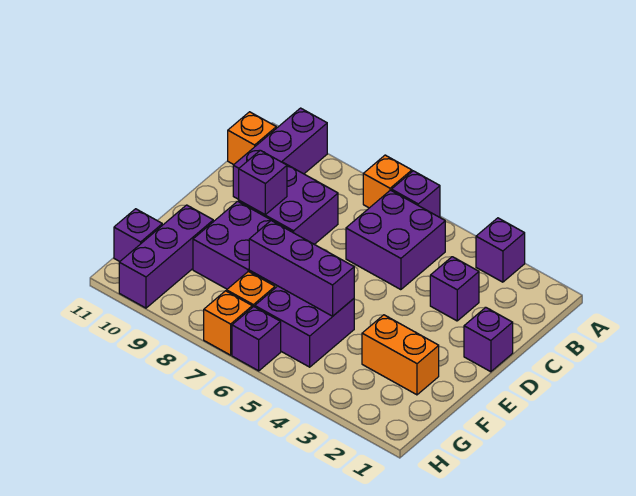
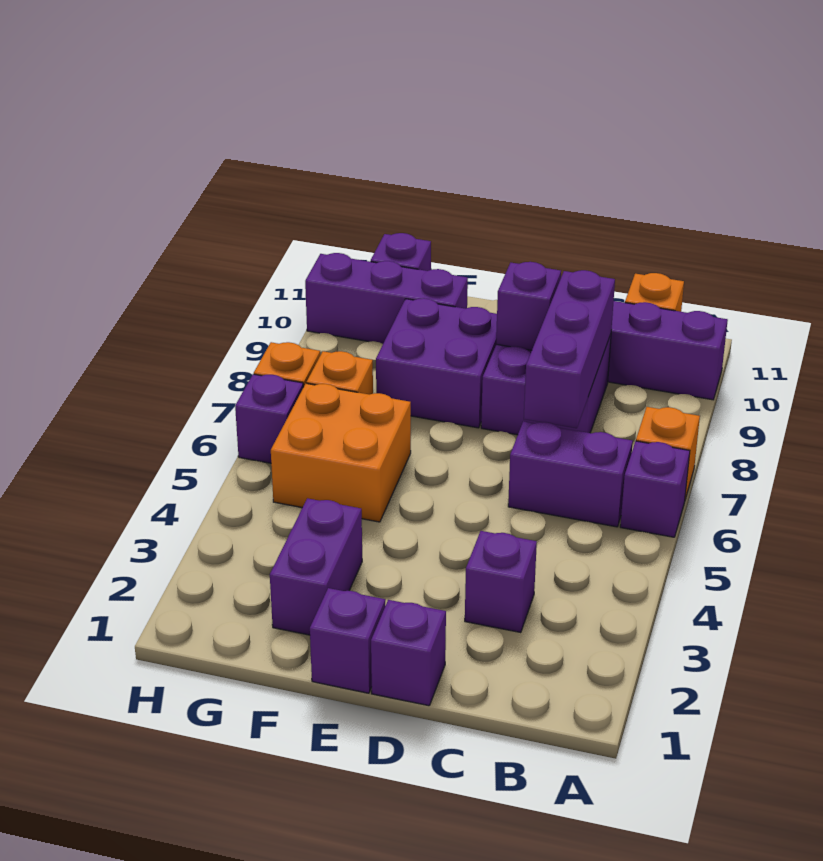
purple brick A3 level 1 -> purple brick E1 level 1
purple brick B5:C6 level 1 -> purple brick B6:C6 level 1
orange brick F2:F3 level 1 -> purple brick F2:F3 level 1
purple brick F5:G6 level 1 -> orange brick F5:G6 level 1
purple brick F5:F7 level 2 -> purple brick C7:C9 level 2

